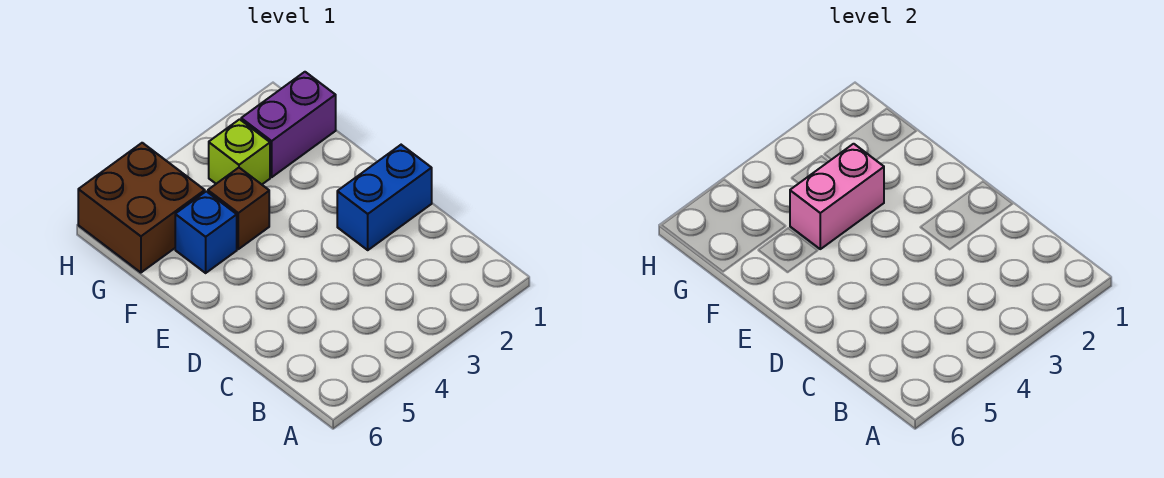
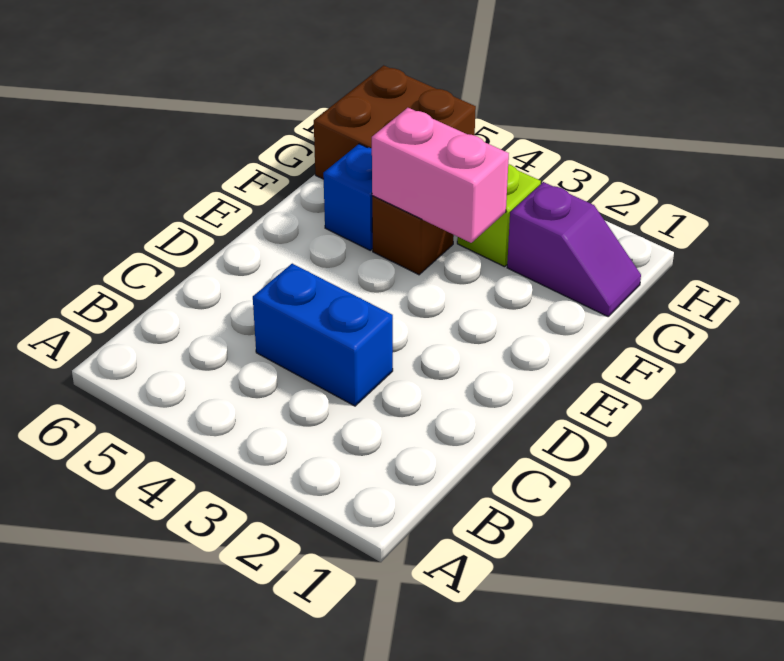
blue brick D1:D2 level 1 -> blue brick C3:C4 level 1
purple brick G1:G2 level 1 -> purple slope G1:G2 level 1 top 2

